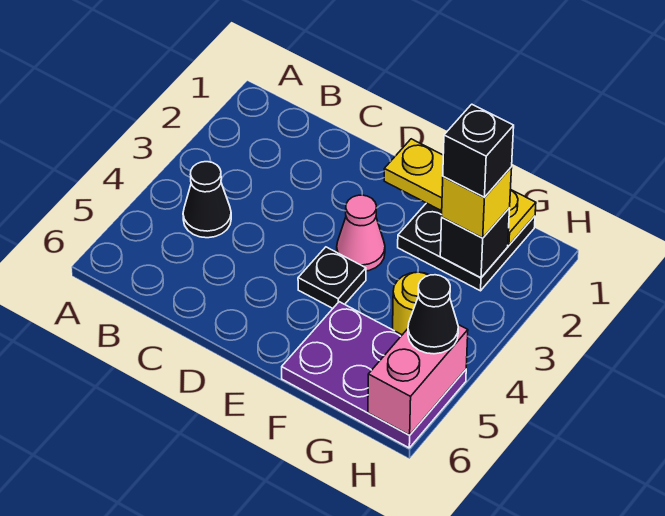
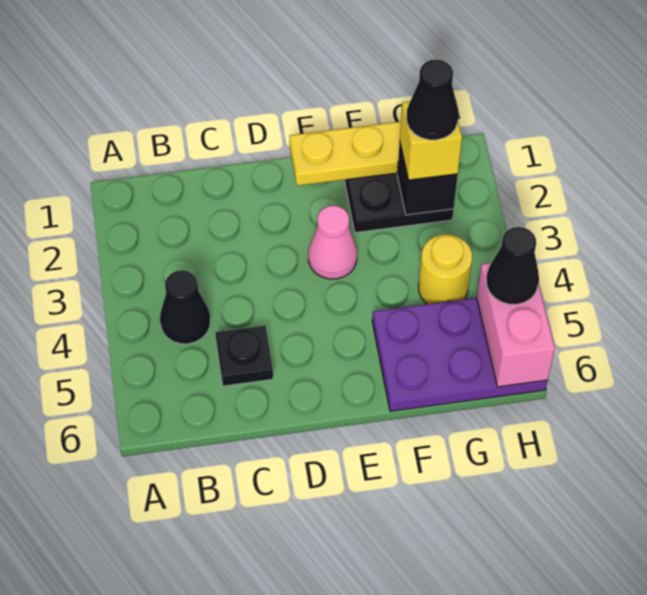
black plate E4 level 1 -> black plate C5 level 1
black brick G2 level 4 -> black cone G2 level 4

